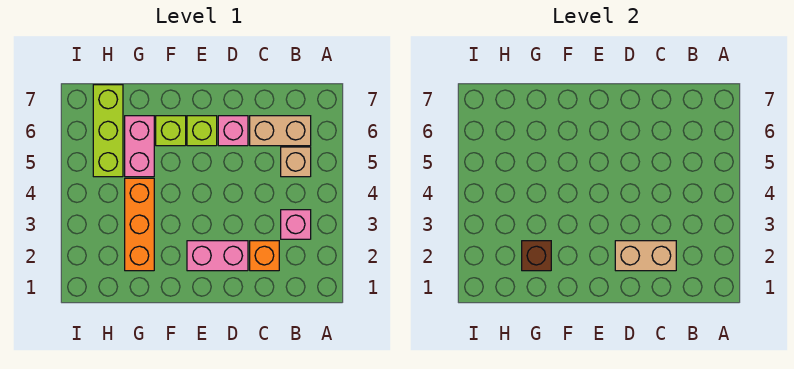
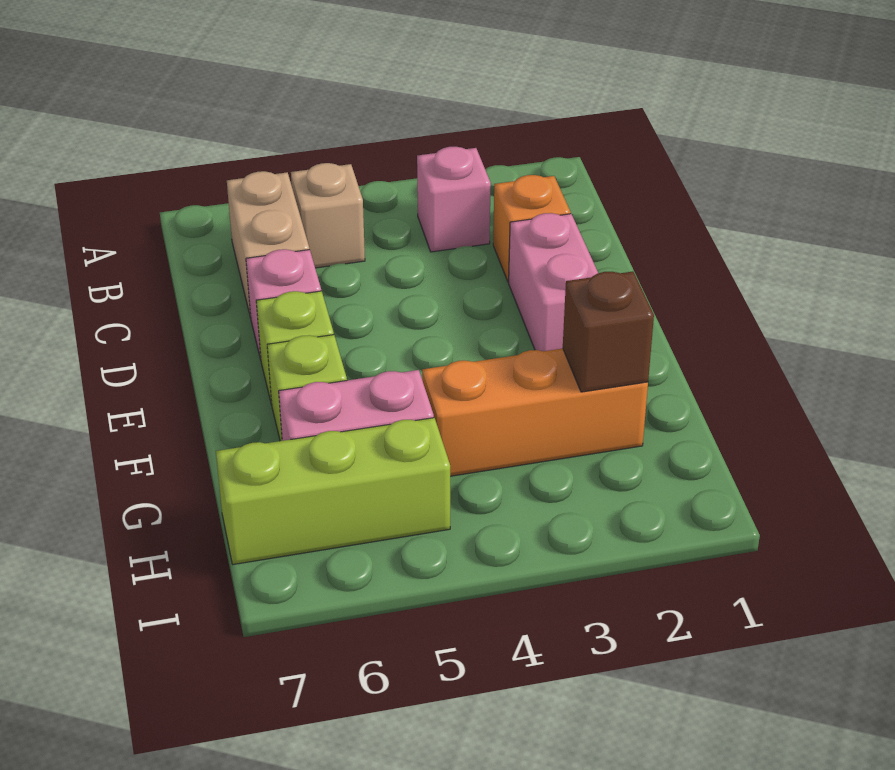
tan brick C2:D2 level 2 -> none

